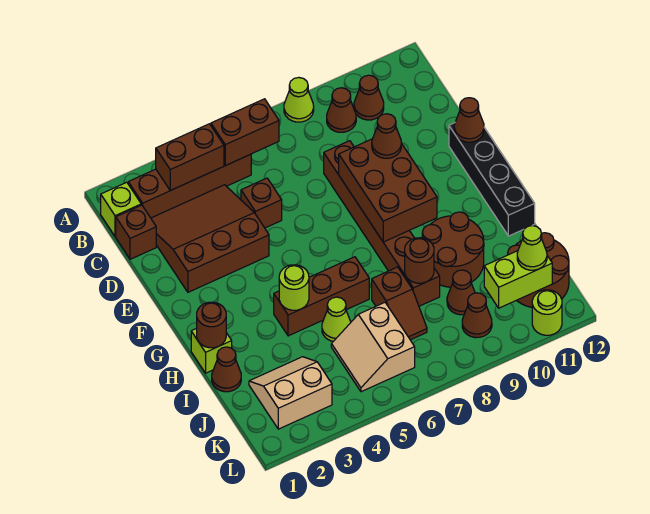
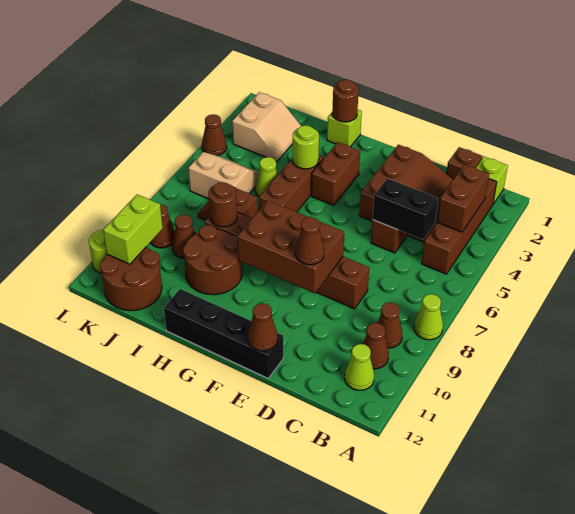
brown brick B5:B6 level 2 -> brown brick G3:G4 level 1
none -> black brick C5:D5 level 2
brown cone I1 level 1 -> brown cone L4 level 1
lime cone K11 level 3 -> lime cone B11 level 1

